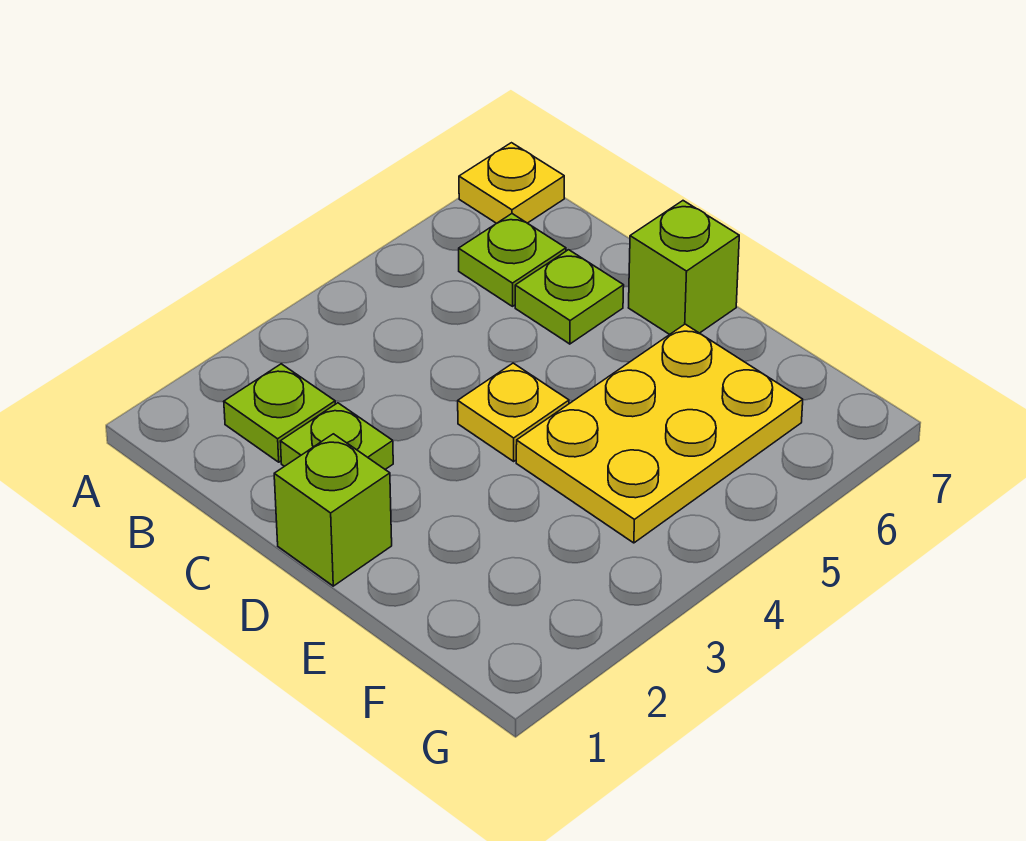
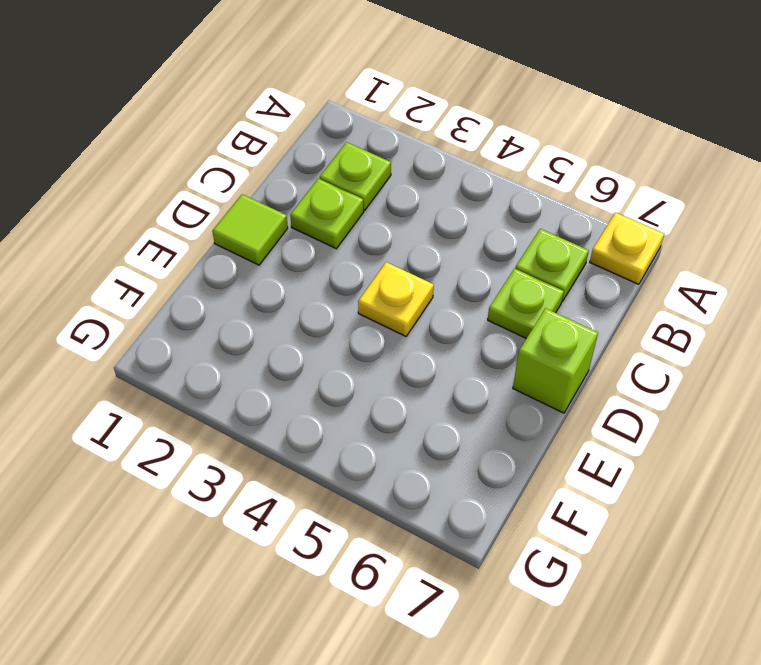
lime brick D1 level 1 -> lime tile D1 level 1
yellow plate E4:F6 level 1 -> none

